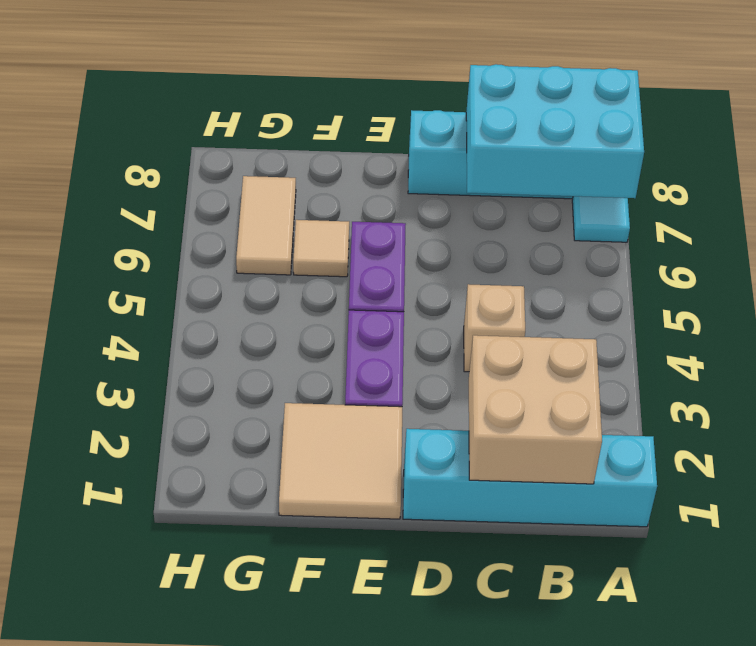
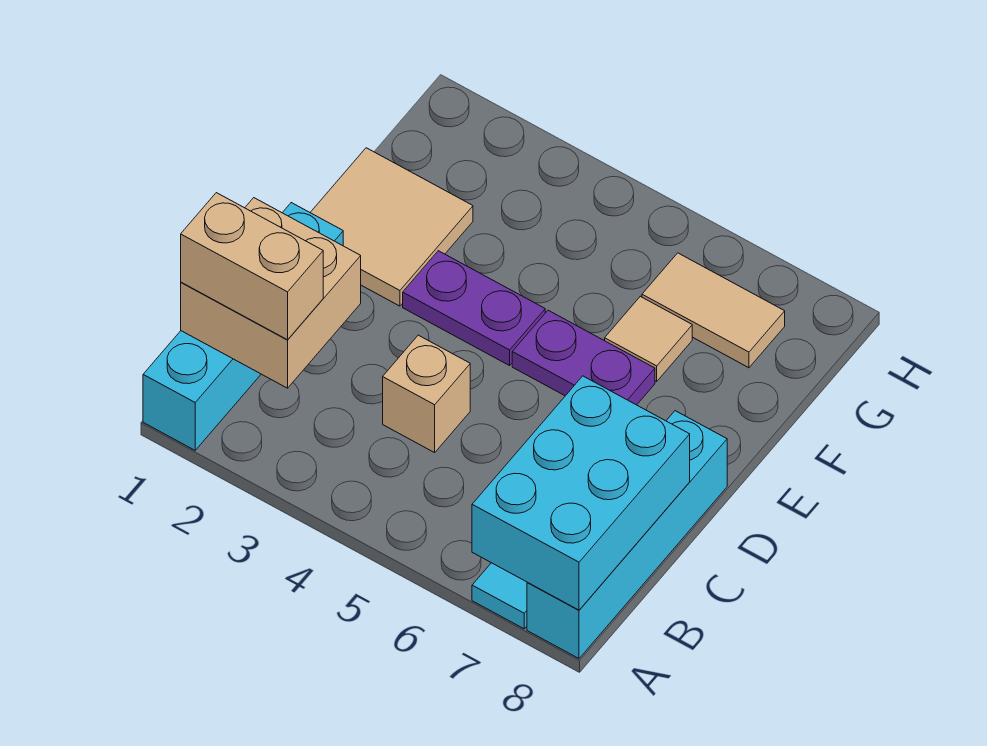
none -> tan brick B1:B2 level 3

